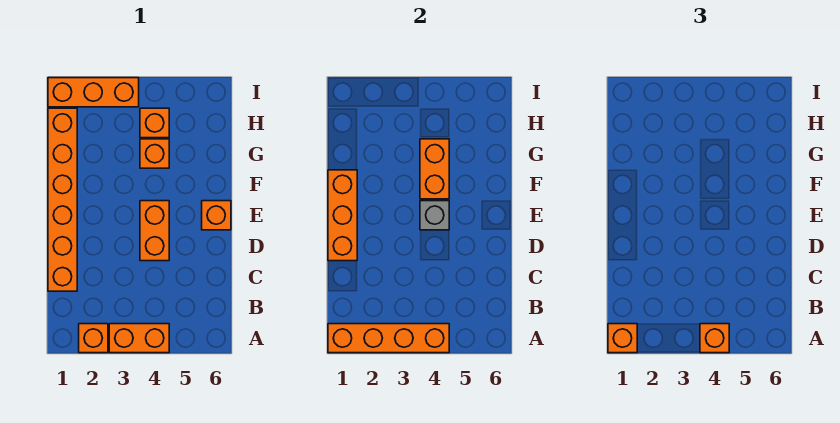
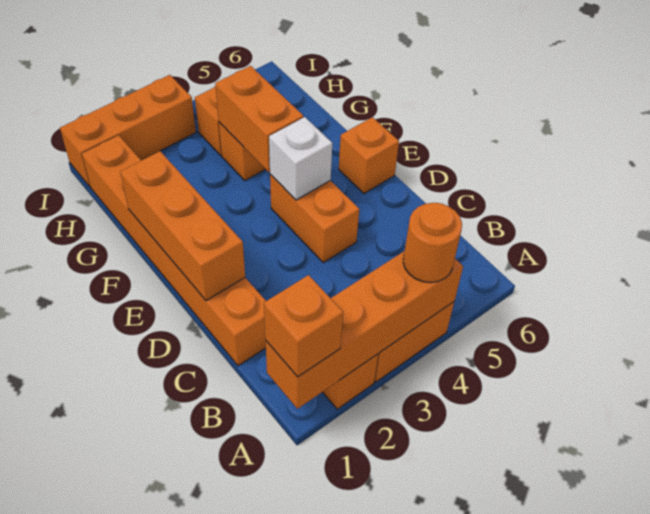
orange brick A4 level 3 -> orange round brick A4 level 3
grey brick E4 level 2 -> white brick E4 level 2

